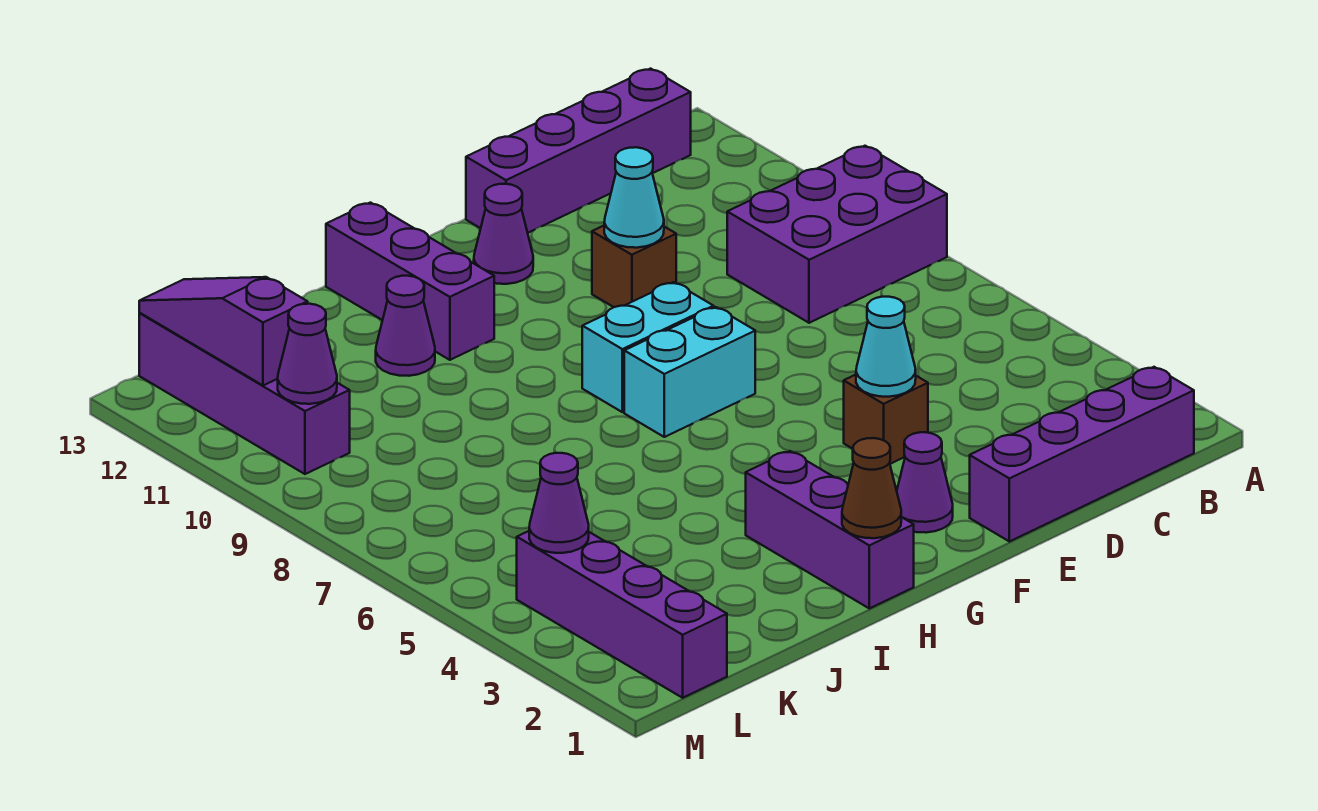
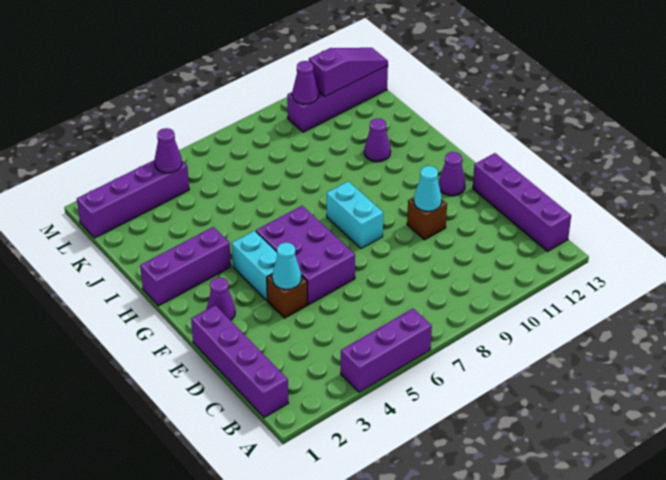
purple brick A8:C9 level 1 -> purple brick E5:G6 level 1
cyan brick F7:G7 level 1 -> cyan brick F4:G4 level 1
brown cone H1 level 2 -> none
purple brick H11:H13 level 1 -> purple brick A4:A6 level 1

